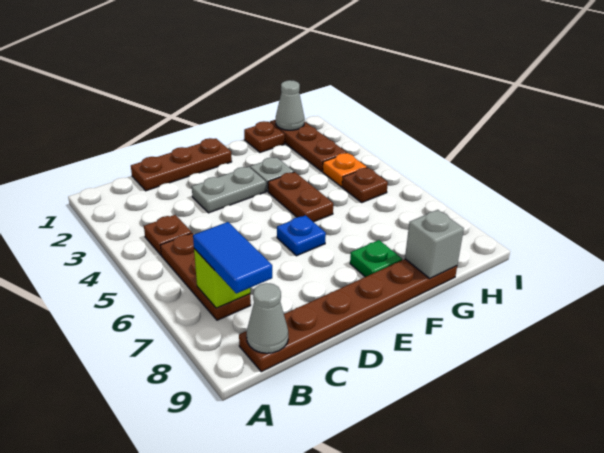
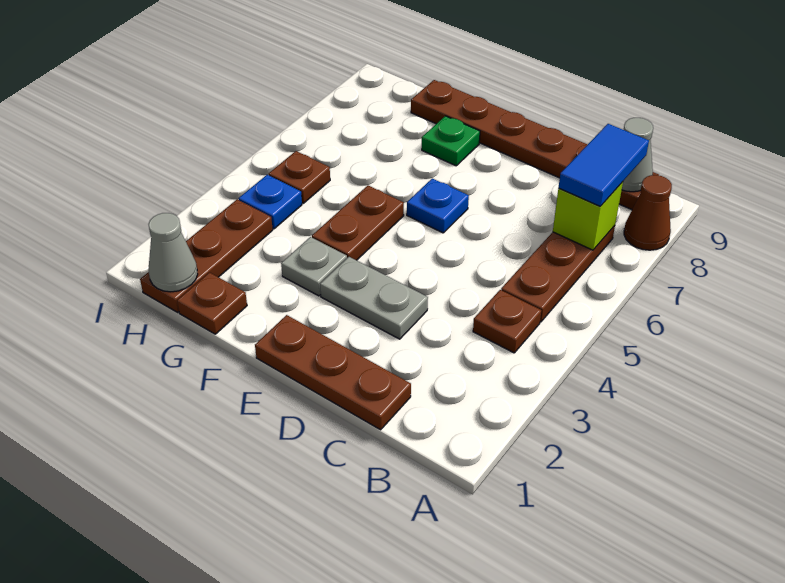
none -> brown cone A8 level 1
grey brick G9 level 2 -> none
orange plate H4 level 1 -> blue plate H4 level 1

